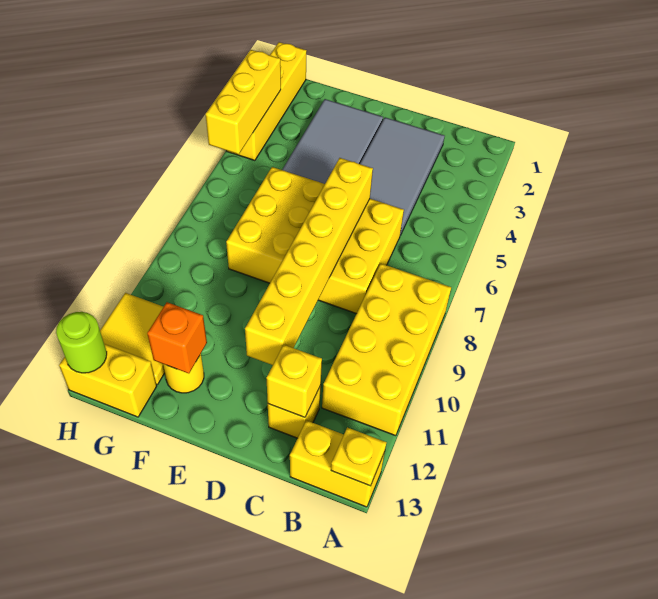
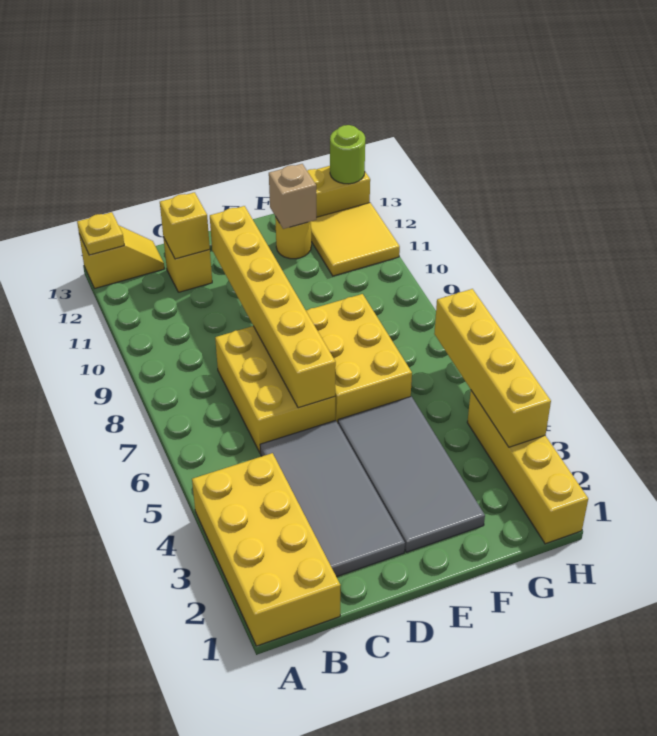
yellow brick A8:B11 level 1 -> yellow brick A1:B4 level 1
yellow brick A13:B13 level 1 -> yellow slope A13:B13 level 1 top A
orange brick F12 level 2 -> tan brick F12 level 2
yellow brick H3:H5 level 2 -> yellow brick H3:H6 level 2

